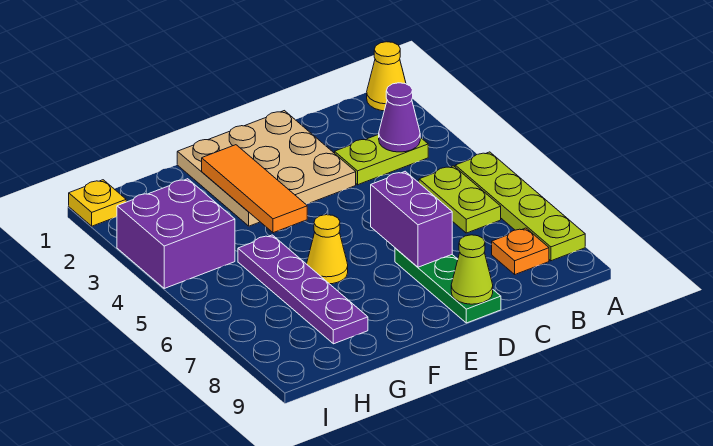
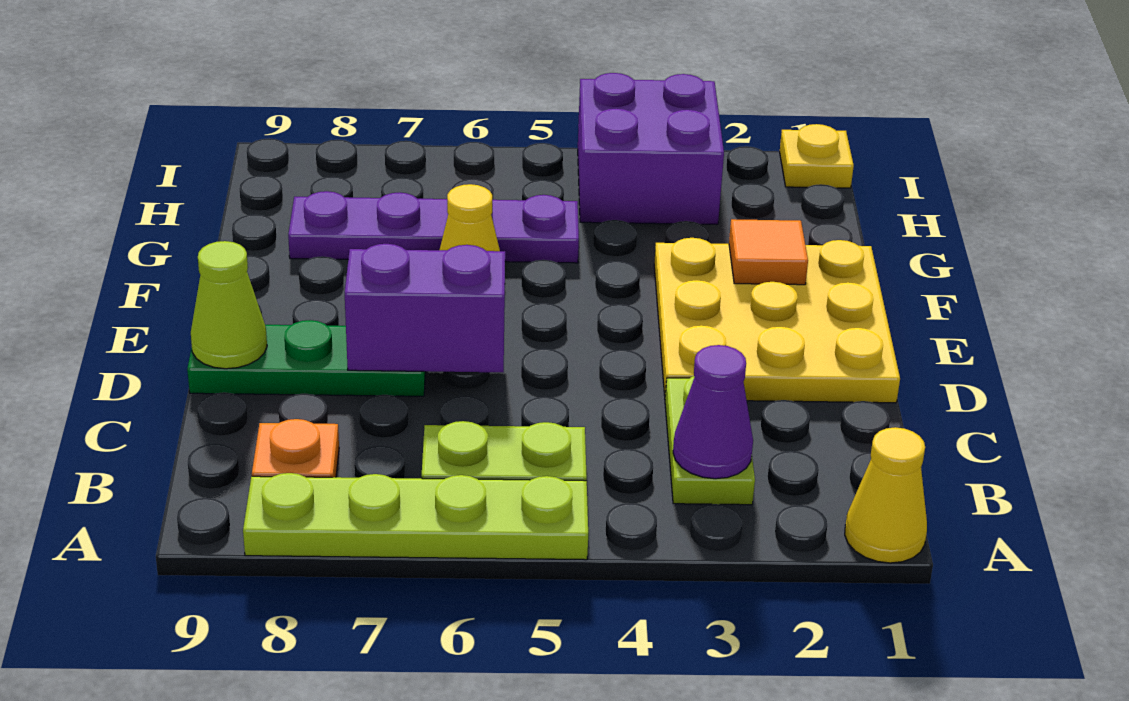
tan plate D1:F3 level 1 -> yellow plate D1:F3 level 1
orange tile F2:F4 level 2 -> orange tile F2 level 2

